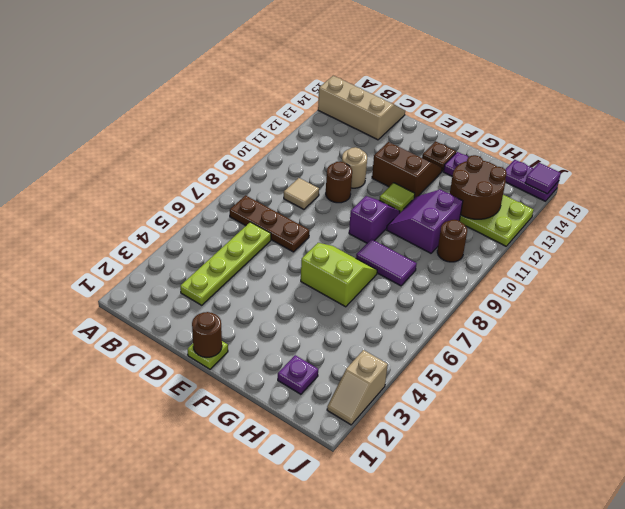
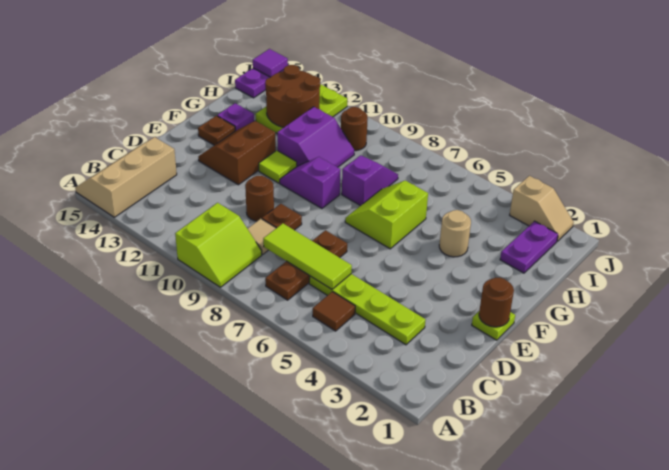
none -> lime slope A9:B10 level 1 top 10
none -> brown tile B5 level 1
none -> lime tile C6:C8 level 2
none -> brown plate D9 level 1
tan round brick D11 level 1 -> tan round brick G4 level 1
purple tile G8:H8 level 1 -> purple slope G8:H8 level 1 top G
purple slope G10:H11 level 1 top H -> purple slope G10:H11 level 1 top 11
purple plate H2 level 1 -> purple plate H2:I2 level 1

